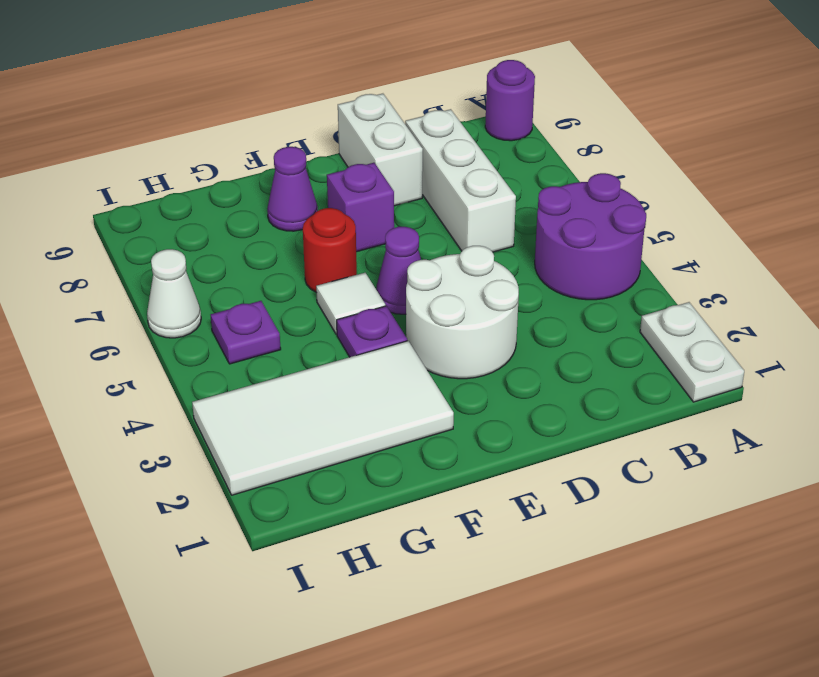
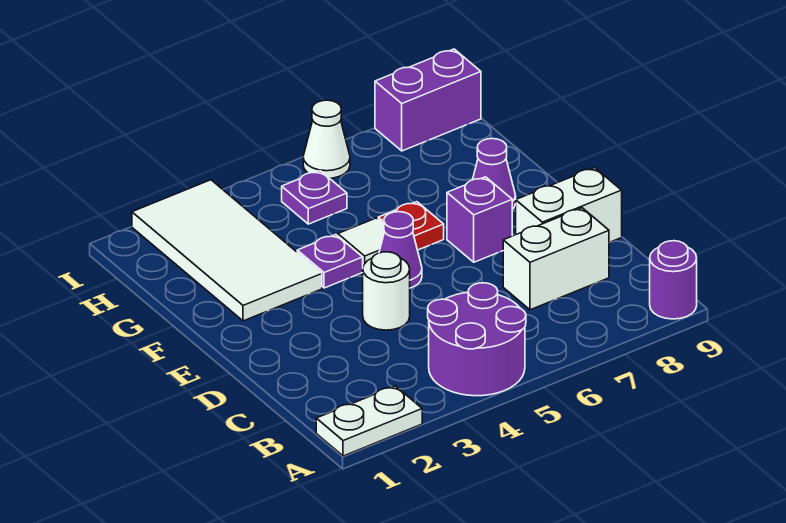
white brick C6:C8 level 1 -> white brick C7:C8 level 1
white round brick D3:E4 level 1 -> white round brick D4 level 1
red round brick F6 level 1 -> red plate F6 level 1
none -> purple brick I8:I9 level 1

